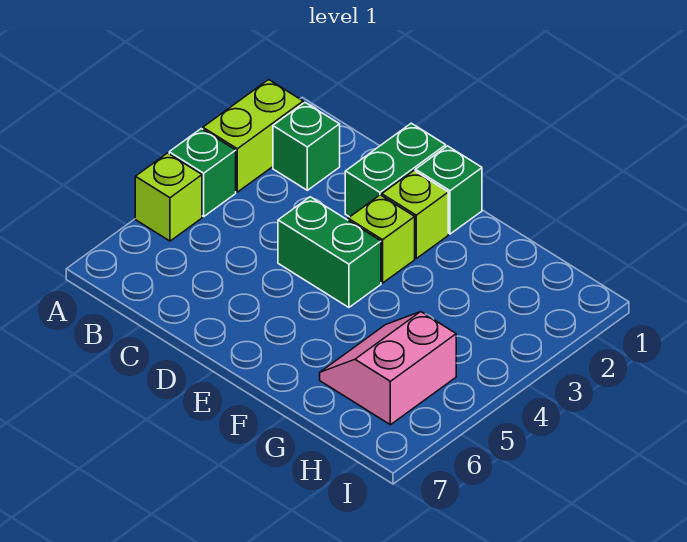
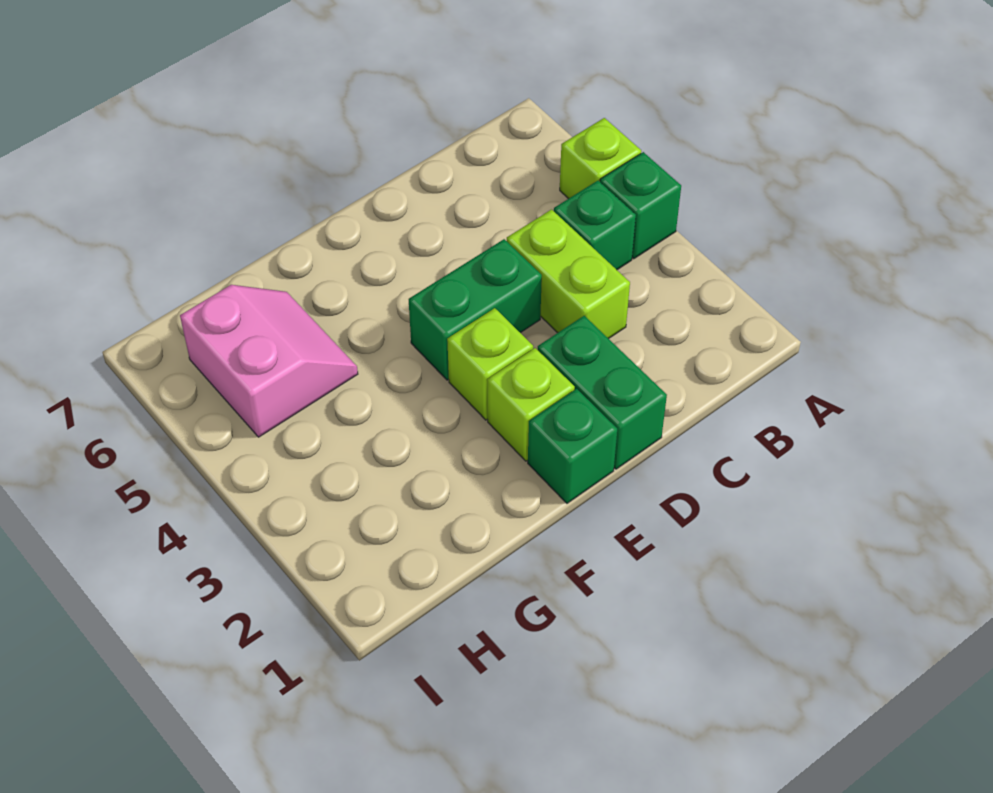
lime brick A2:A3 level 1 -> lime brick C3:C4 level 1
green brick B2 level 1 -> green brick B4 level 1

